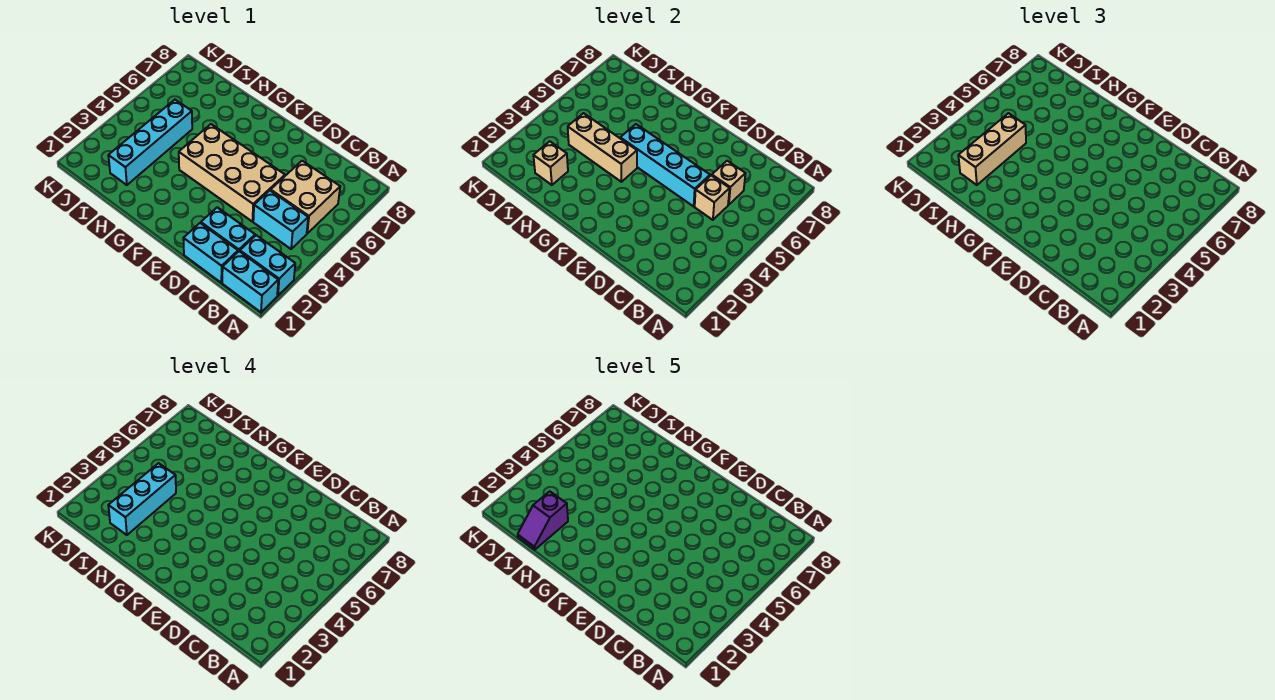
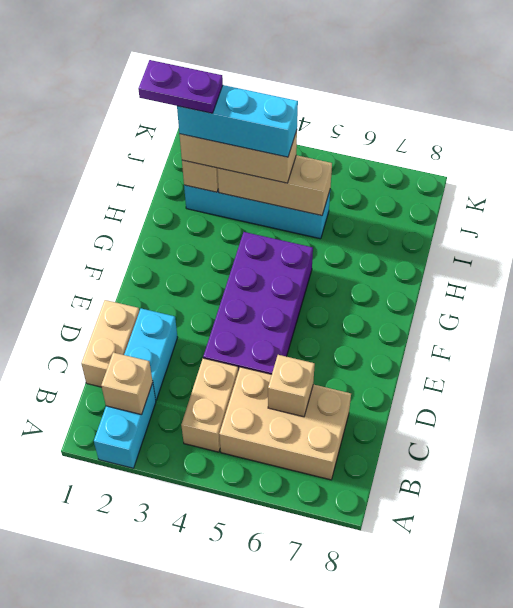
cyan brick A1:B1 level 1 -> none
cyan brick B4:C4 level 1 -> tan brick B4:C4 level 1
tan brick B5:C6 level 1 -> tan brick B5:C7 level 1
cyan brick C1:D1 level 1 -> tan brick C1:D1 level 1
tan brick C5 level 2 -> tan brick B2 level 2
tan brick D4:G5 level 1 -> purple brick D4:G5 level 1
cyan brick D5:G5 level 2 -> none
tan brick G4:I4 level 2 -> tan brick I3:I5 level 2
purple slope I1:I2 level 5 top 2 -> purple plate I1:I2 level 5

